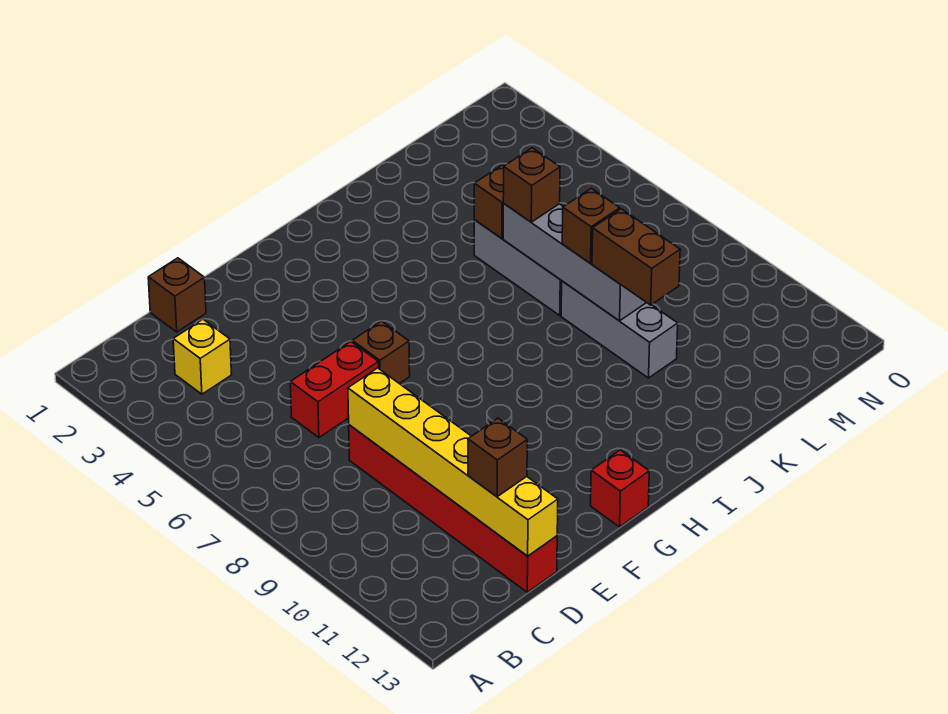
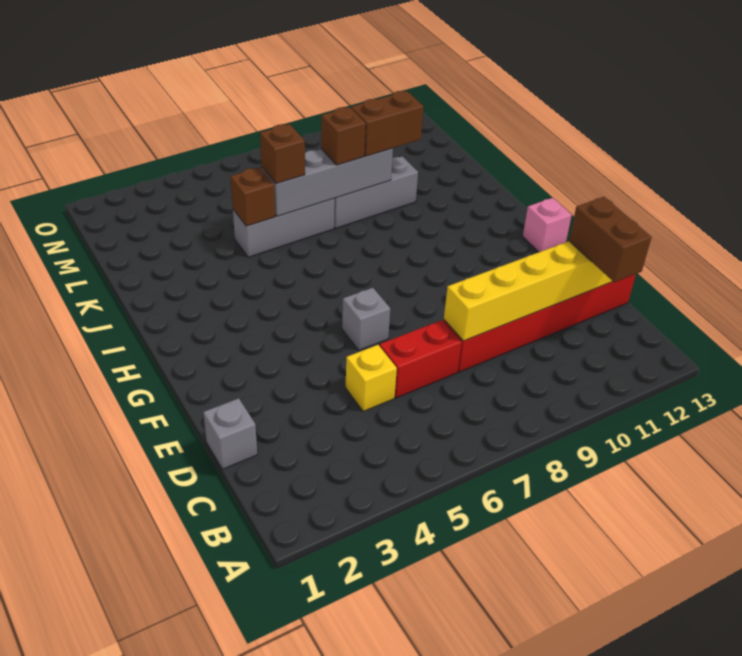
yellow brick C3 level 1 -> yellow brick D5 level 1
brown brick D1 level 1 -> grey brick D1 level 1
red brick D6:E6 level 1 -> red brick D6:D7 level 1
brown brick D12 level 3 -> brown brick C12:D12 level 3
brown brick F6 level 1 -> grey brick F6 level 1
red brick G13 level 1 -> pink brick G13 level 1

